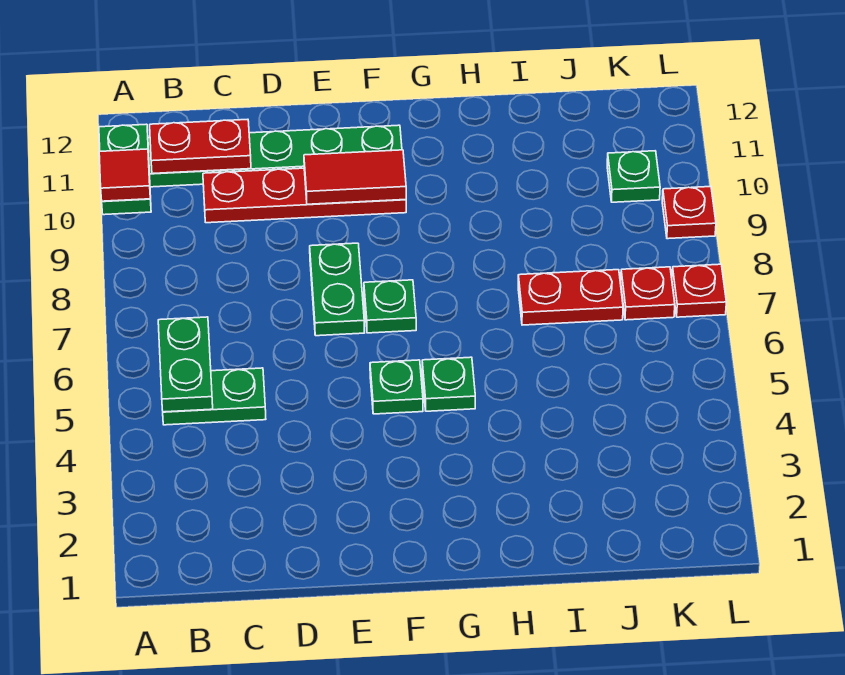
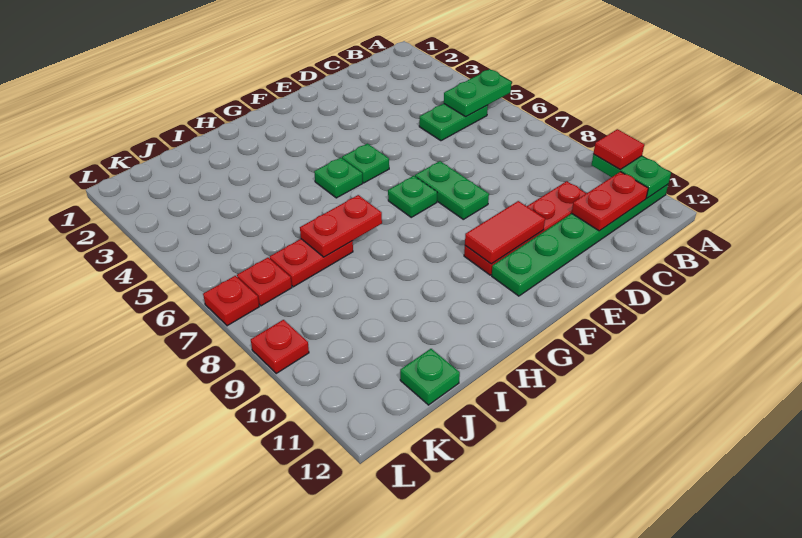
green plate B5:B6 level 2 -> green plate A5:B5 level 2
none -> red plate H7:I7 level 2
green plate K10 level 1 -> green plate J12 level 1

